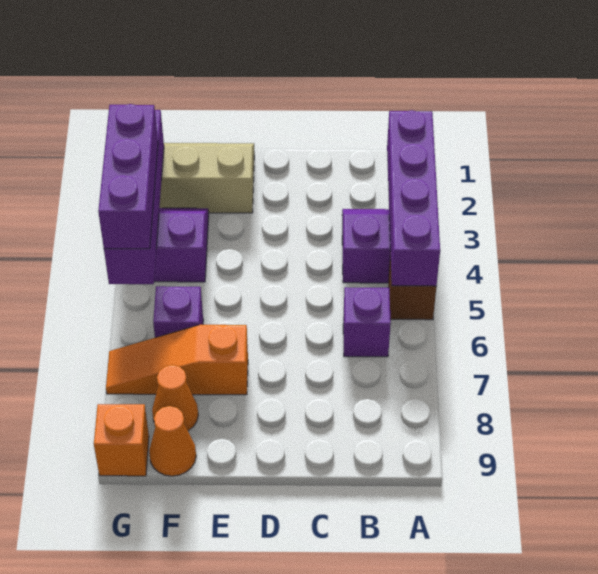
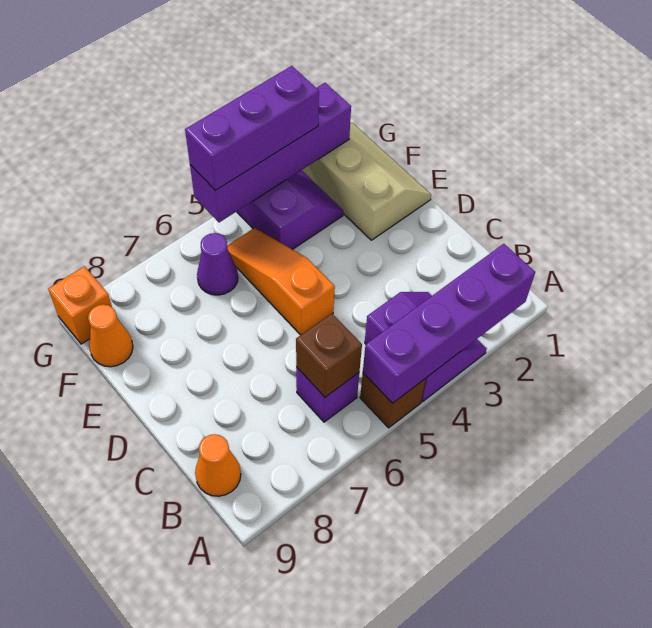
none -> brown brick B6 level 2
orange slope E7:G7 level 1 top E -> orange slope D5:F5 level 1 top D
purple brick F6 level 1 -> purple cone F6 level 1
orange cone F8 level 1 -> orange cone B9 level 1

